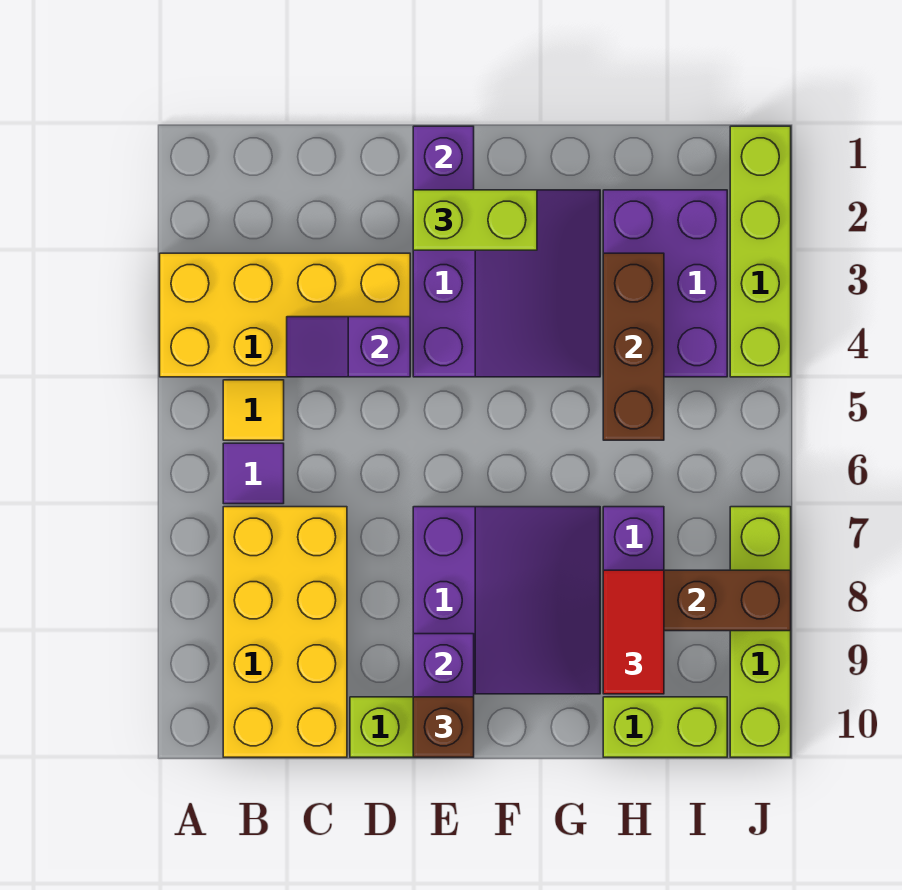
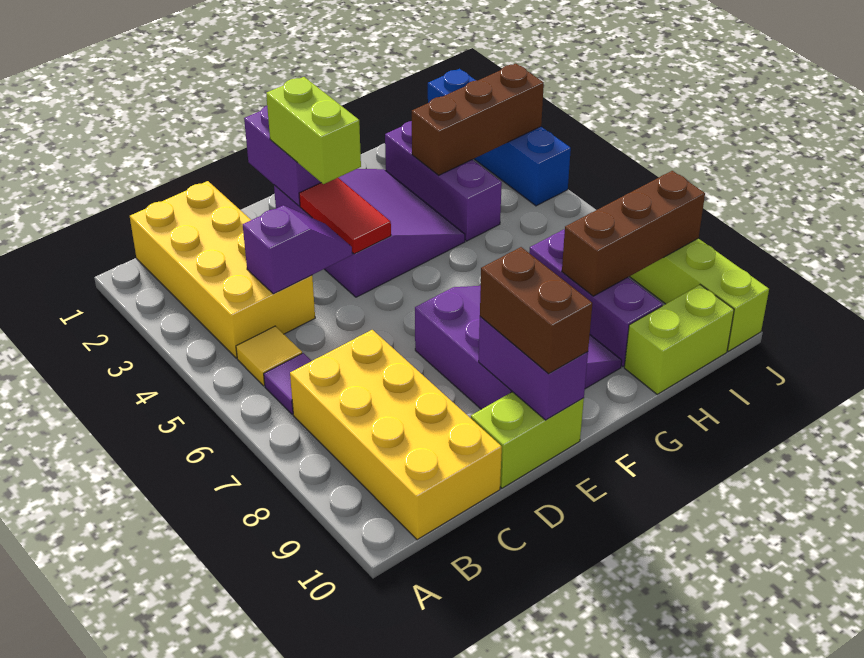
yellow brick A3:D4 level 1 -> yellow brick B1:C4 level 1
purple slope C4:D4 level 2 top D -> purple slope C4:D4 level 2 top C
lime brick E2:F2 level 3 -> lime brick E2:E3 level 3
brown brick E10 level 3 -> brown brick E9:E10 level 3
purple brick H2:I4 level 1 -> purple brick H2:H4 level 1
brown brick H3:H5 level 2 -> brown brick H3:J3 level 2
red tile H8:H9 level 3 -> red tile E3:E4 level 2
lime brick J1:J4 level 1 -> blue brick J1:J4 level 1

